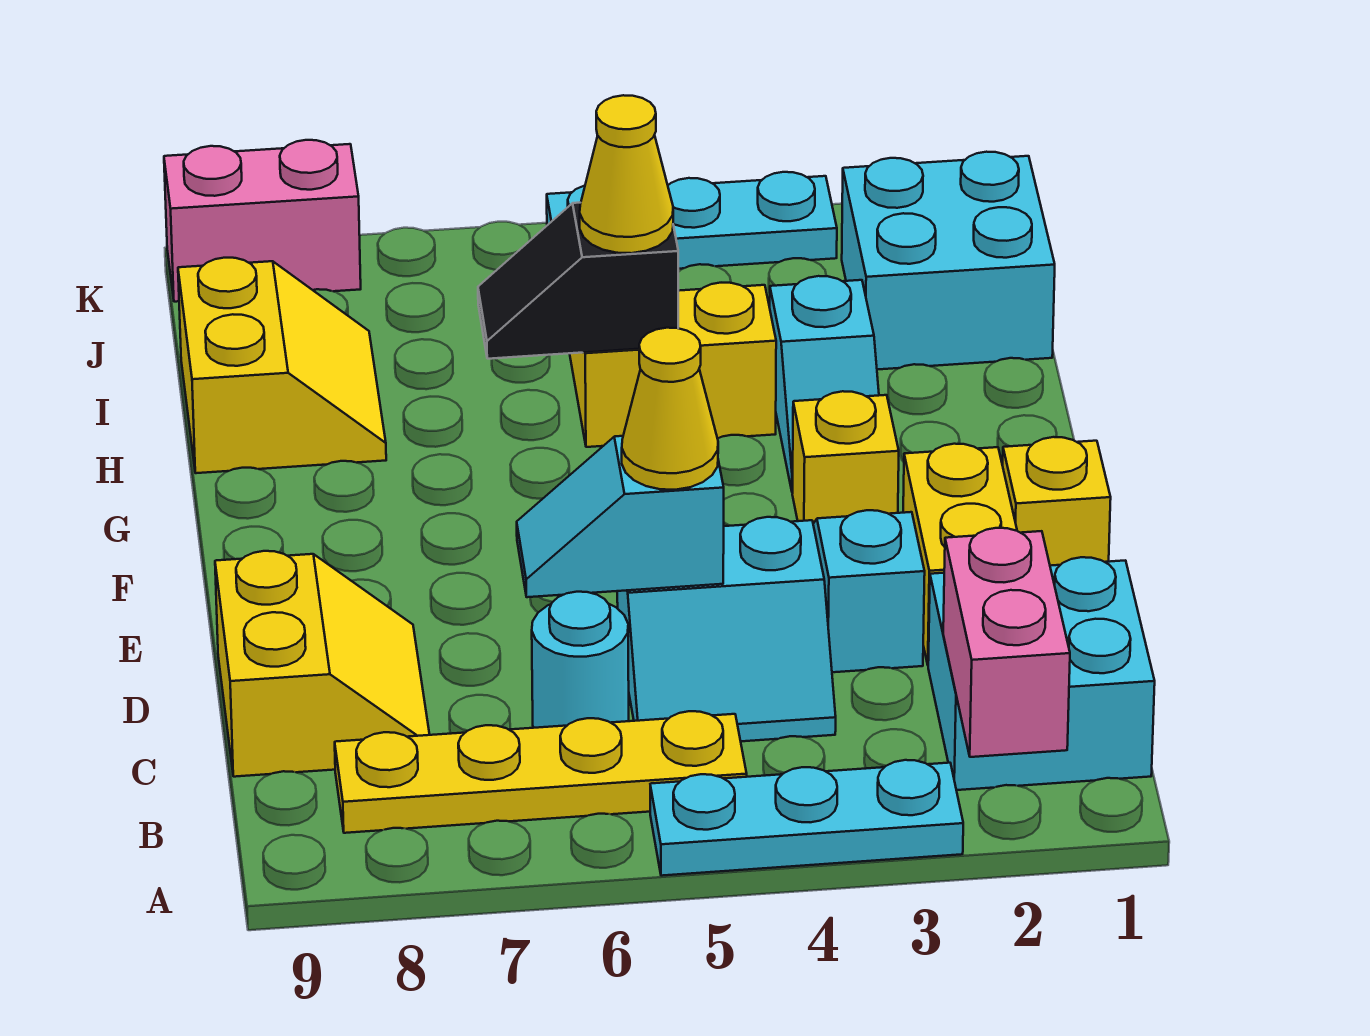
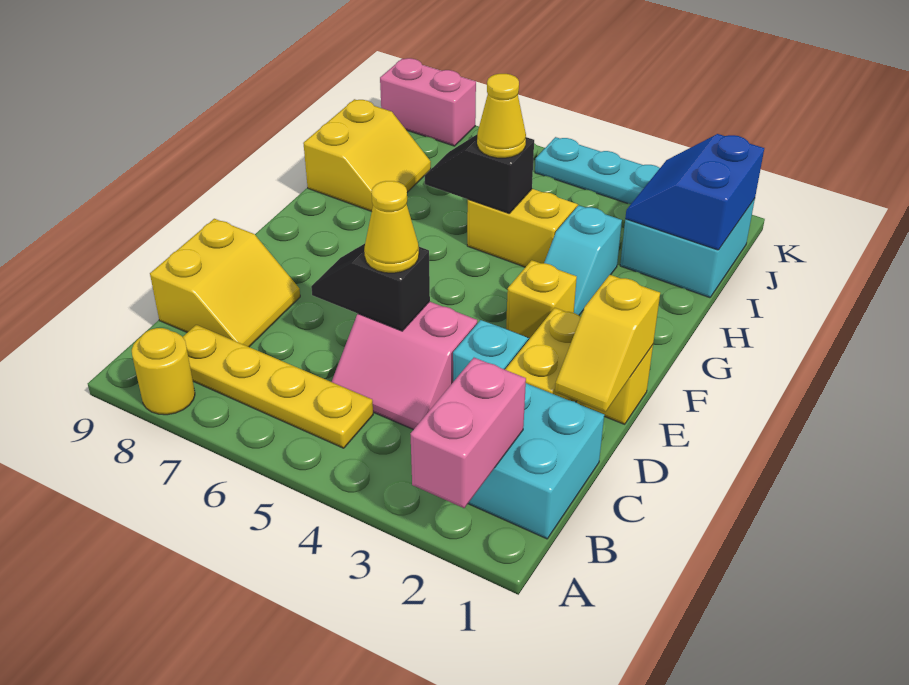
cyan plate A3:A5 level 1 -> none
none -> yellow round brick A8 level 1
cyan slope C4:D5 level 1 top D -> pink slope C4:D5 level 1 top D
cyan round brick C6 level 1 -> none
none -> yellow slope D1:E1 level 2 top E
cyan slope D5:D6 level 2 top 5 -> black slope D5:D6 level 2 top 5
none -> blue slope I1:J2 level 2 top 1

